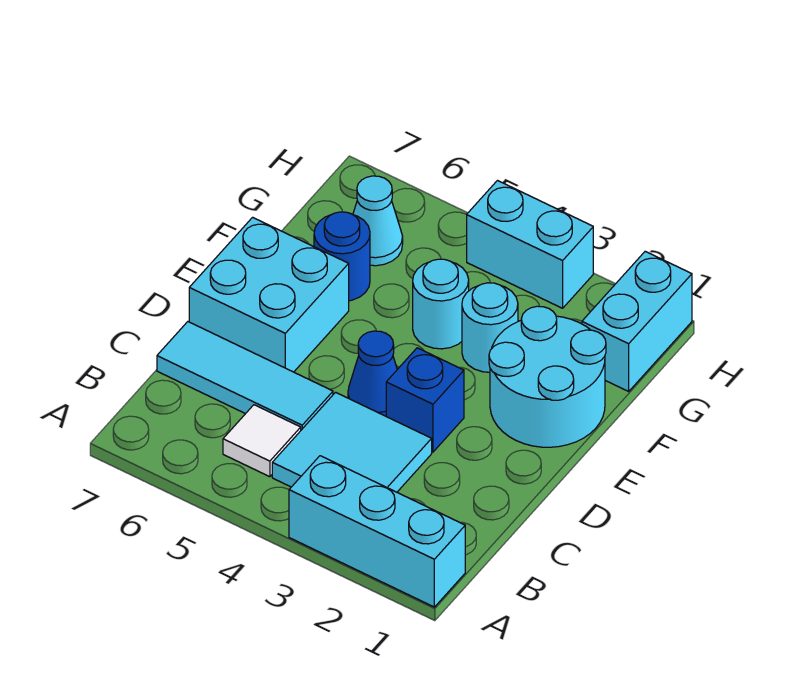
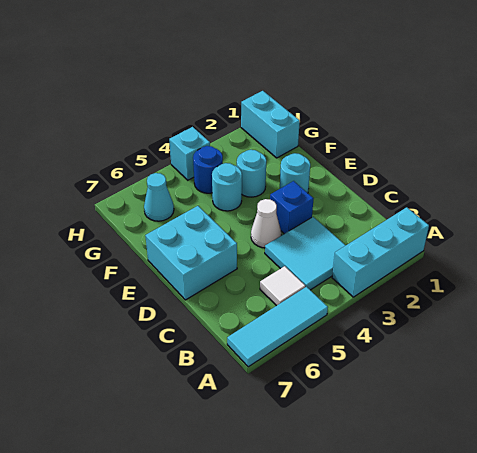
cyan tile C5:C7 level 1 -> cyan tile A5:A7 level 1
blue cone D4 level 1 -> white cone D4 level 1
cyan round brick E1:F2 level 1 -> cyan round brick E2 level 1
blue round brick F6 level 1 -> blue round brick G4 level 1
cyan brick H3:H4 level 1 -> cyan brick H4 level 1

